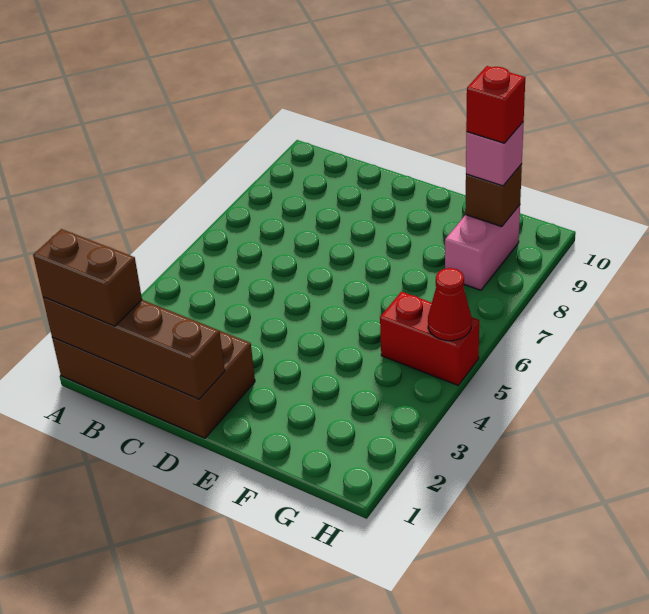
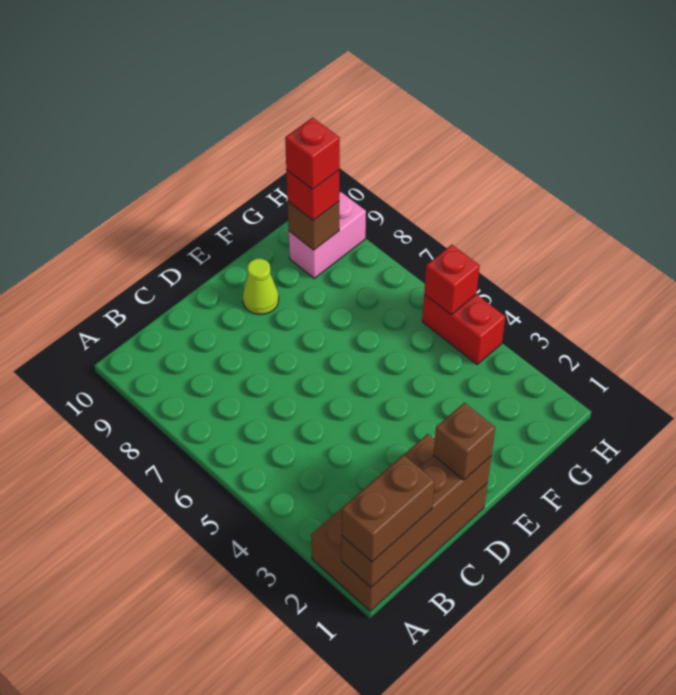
none -> brown brick D1 level 3
none -> lime cone E9 level 1
red brick G5:H5 level 1 -> red brick H4:H5 level 1
pink brick G8:G9 level 1 -> pink brick G9:H9 level 1
pink brick G9 level 3 -> red brick G9 level 3
red cone H5 level 2 -> red brick H5 level 2

